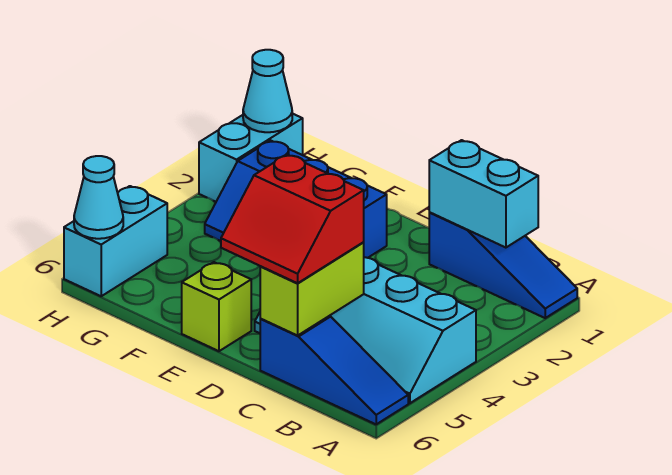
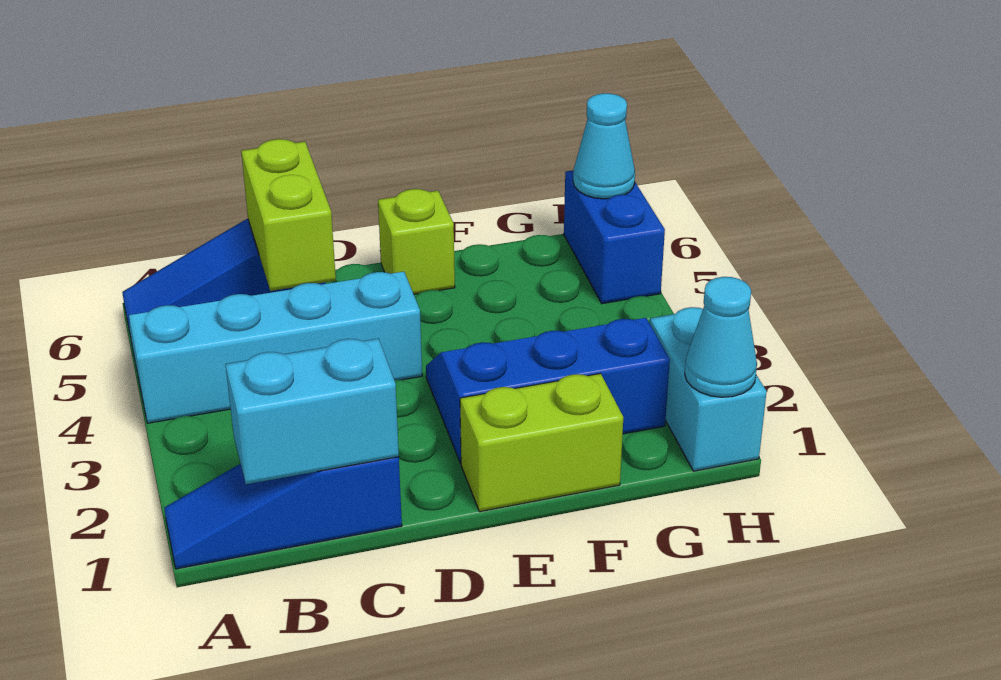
red slope C5:D6 level 3 top 5 -> none
none -> lime brick E1:F1 level 1
cyan brick H5:H6 level 1 -> blue brick H5:H6 level 1

